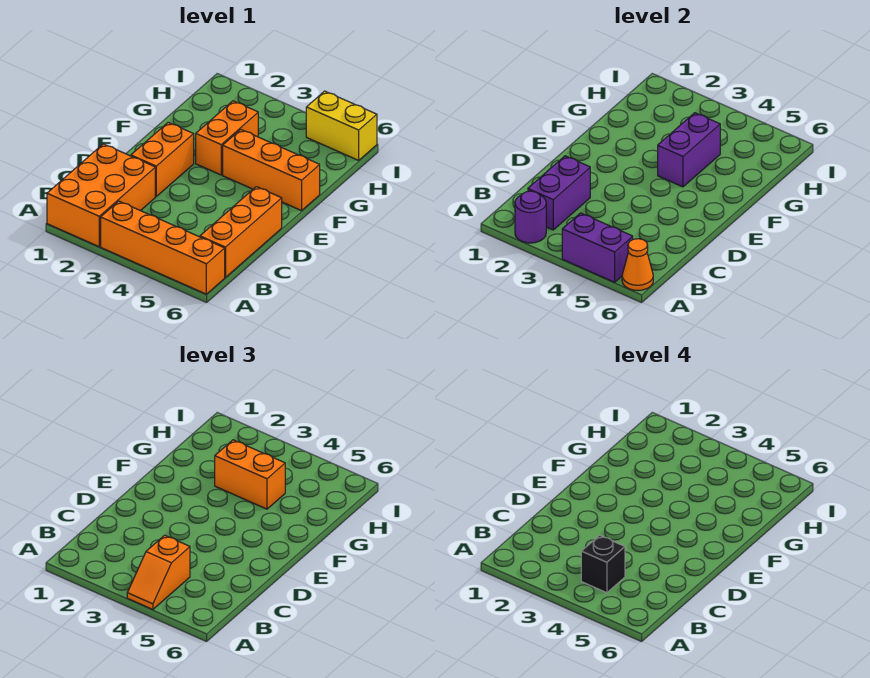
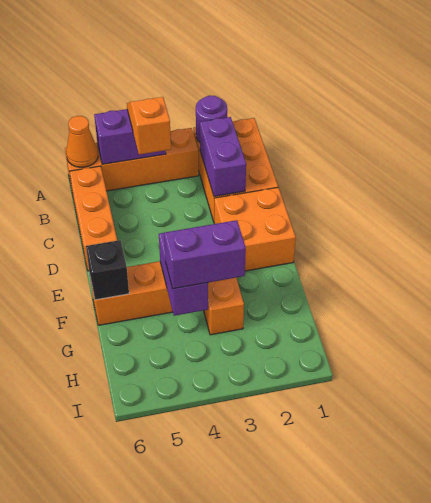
black brick B4 level 4 -> black brick F6 level 2
orange brick D2:E2 level 1 -> orange brick D1:E2 level 1
orange brick G3:G4 level 3 -> purple brick G3:G4 level 3
yellow brick I5:I6 level 1 -> none

